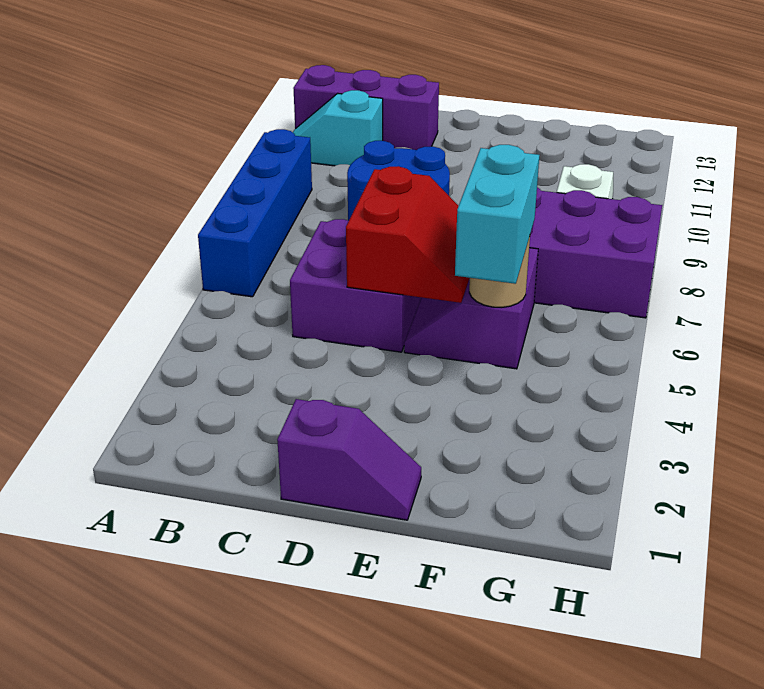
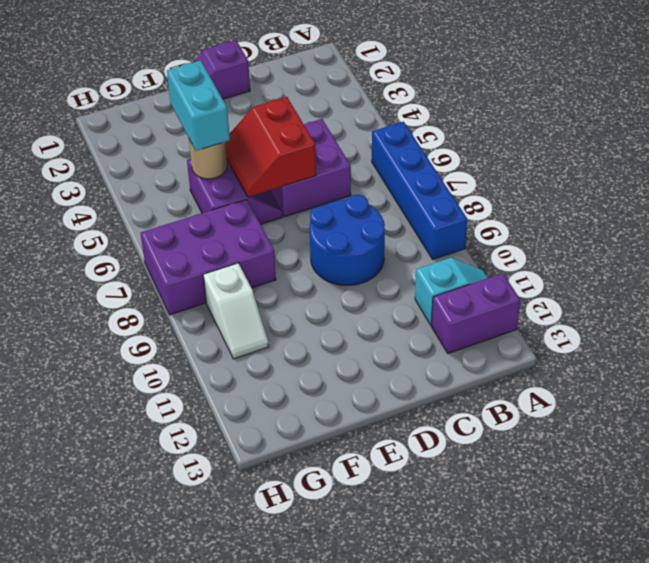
purple brick A12:C12 level 1 -> purple brick A12:B12 level 1

